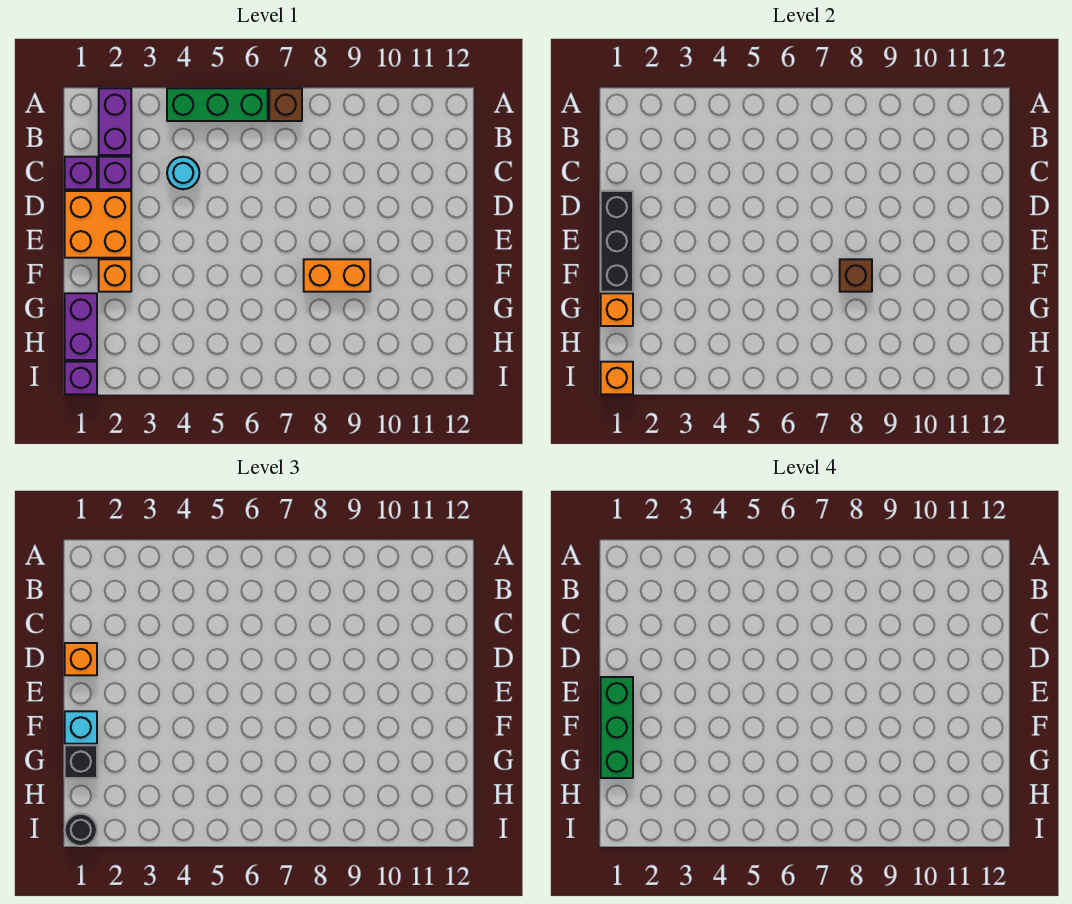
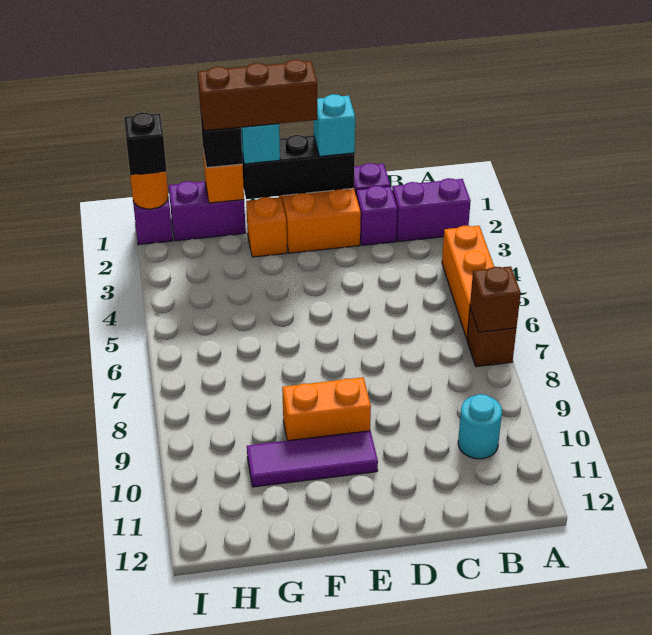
green brick A4:A6 level 1 -> orange brick A4:A6 level 1
cyan round brick C4 level 1 -> cyan round brick B10 level 1
orange brick D1 level 3 -> cyan brick D1 level 3
green brick E1:G1 level 4 -> brown brick E1:G1 level 4
none -> purple tile E10:G10 level 1
orange brick F8:F9 level 1 -> orange brick E9:F9 level 1
brown brick F8 level 2 -> brown brick A7 level 2
orange brick I1 level 2 -> orange round brick I1 level 2
black round brick I1 level 3 -> black brick I1 level 3

